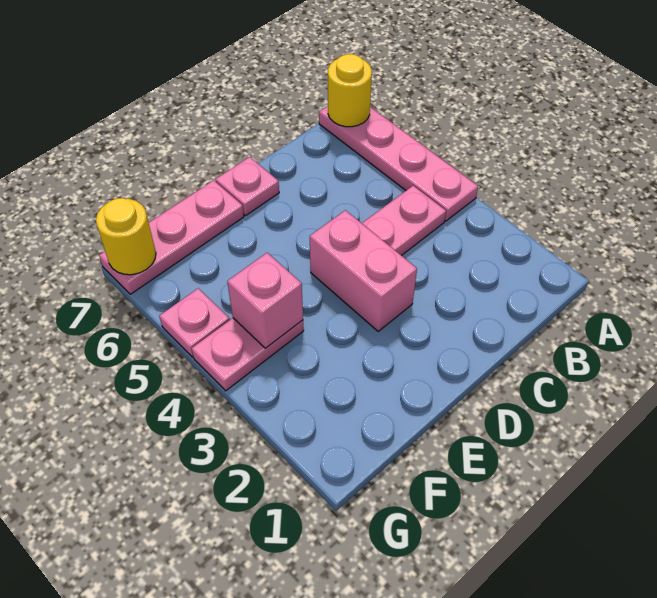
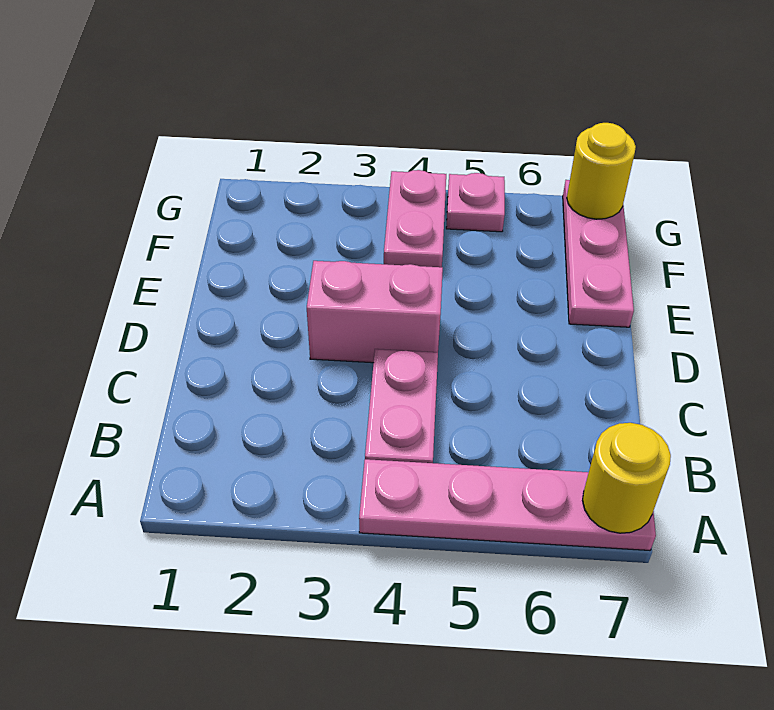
pink plate D7 level 1 -> none
pink brick F4 level 2 -> none

